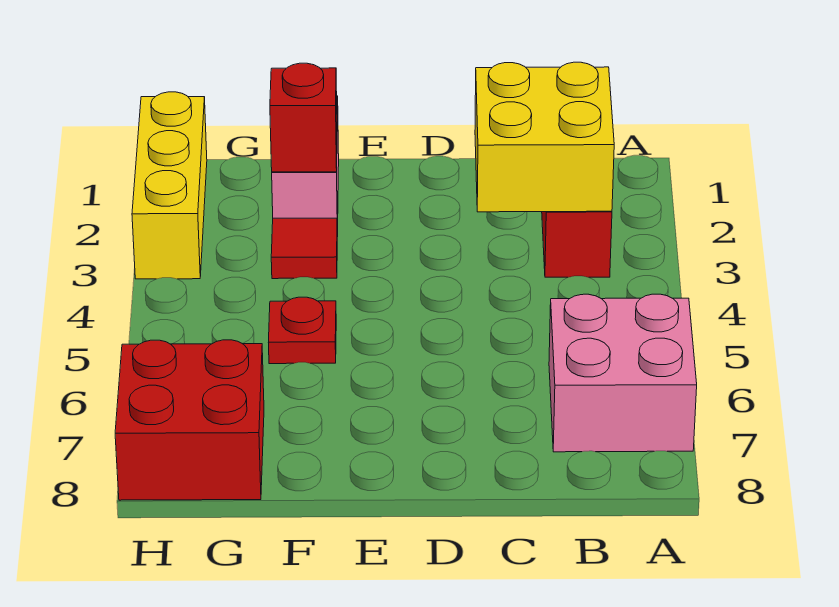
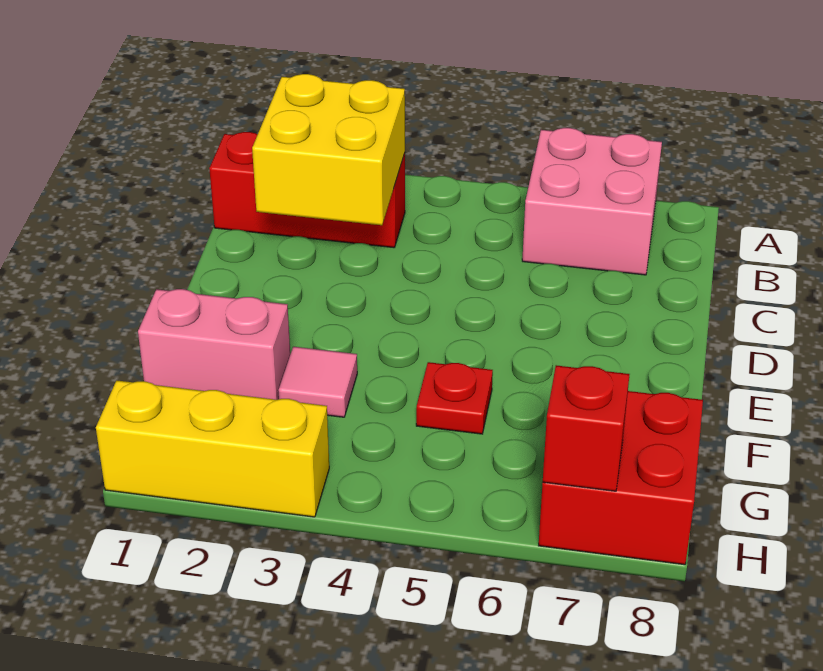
red brick F2 level 2 -> red brick H7 level 2
red tile F3 level 1 -> pink tile F3 level 1

